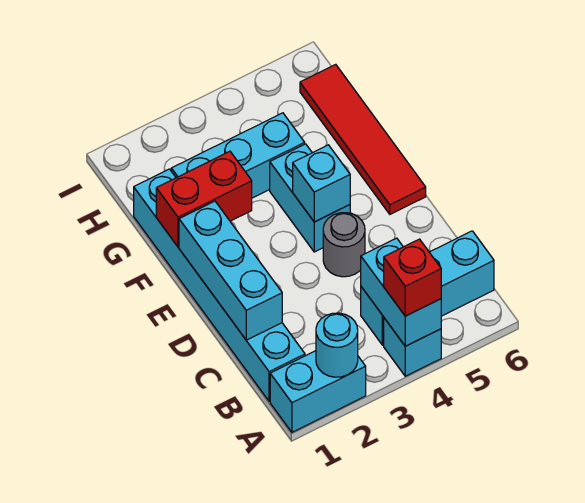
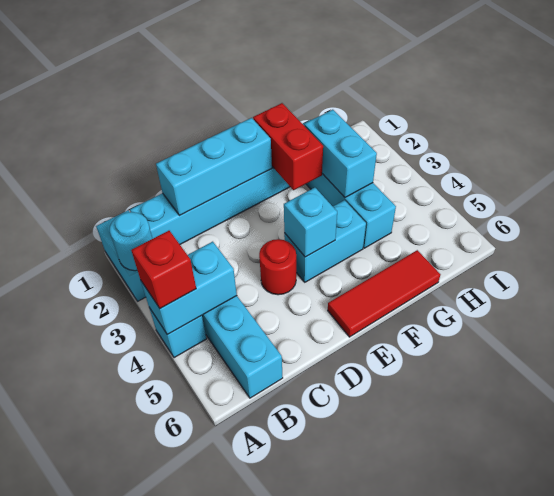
grey round brick D4 level 1 -> red round brick D4 level 1
red tile E6:H6 level 1 -> red tile E6:G6 level 1
none -> cyan brick G2:G3 level 2

